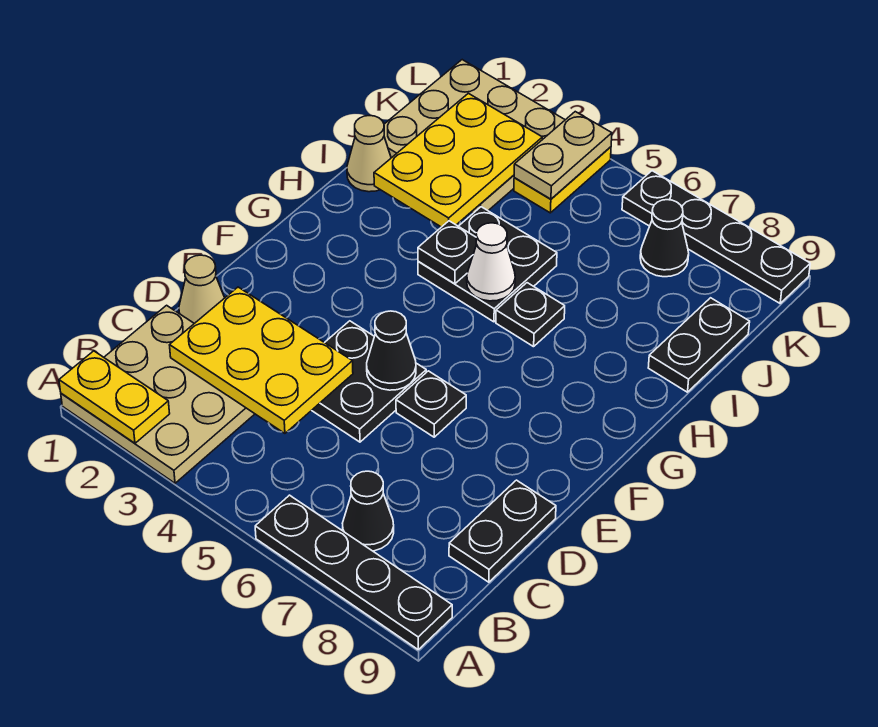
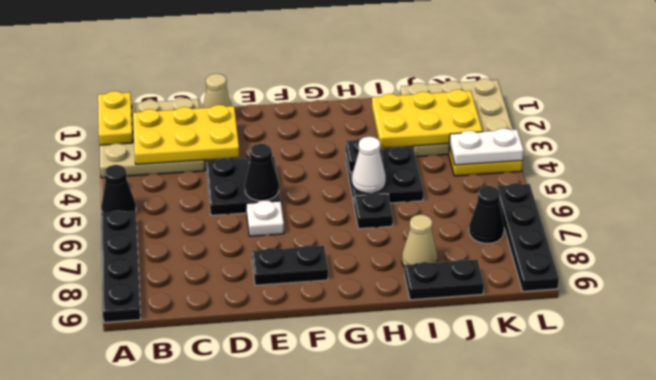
black cone B7 level 1 -> black cone A5 level 1
yellow plate C2:D4 level 2 -> yellow plate B2:D3 level 2
black plate C9:D9 level 1 -> black plate E8:F8 level 1
black plate E6 level 1 -> white plate E6 level 1
tan cone I1 level 1 -> tan cone I8 level 1
tan plate K4:L4 level 2 -> white plate K4:L4 level 2

